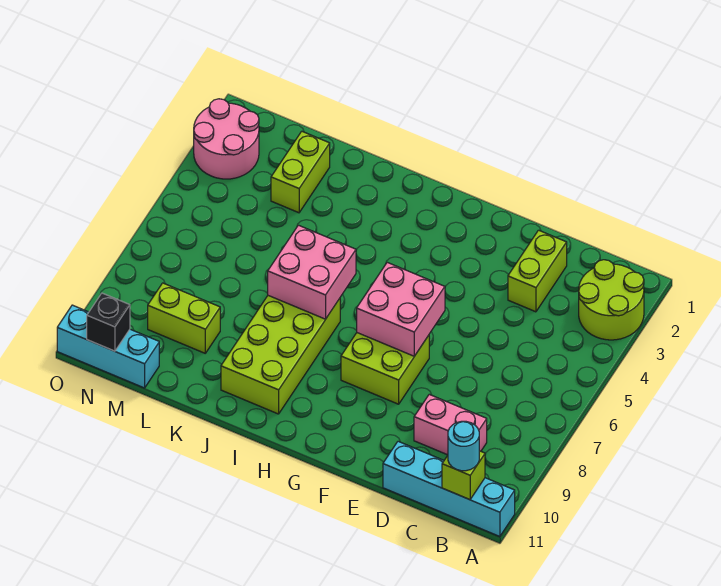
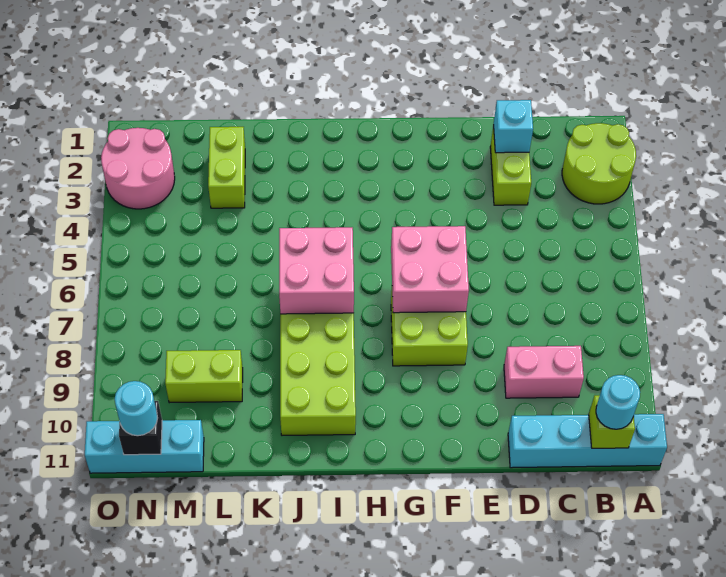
none -> cyan brick D2 level 2
none -> cyan round brick N11 level 3

